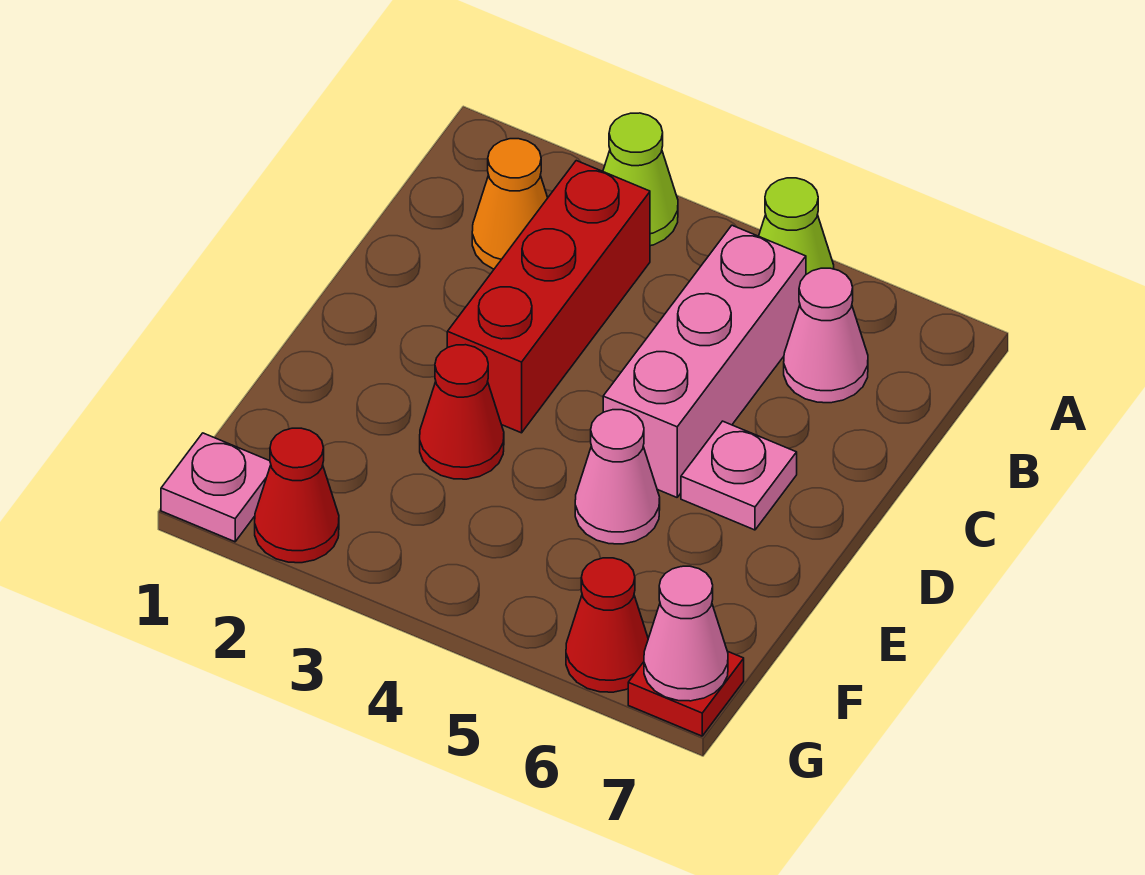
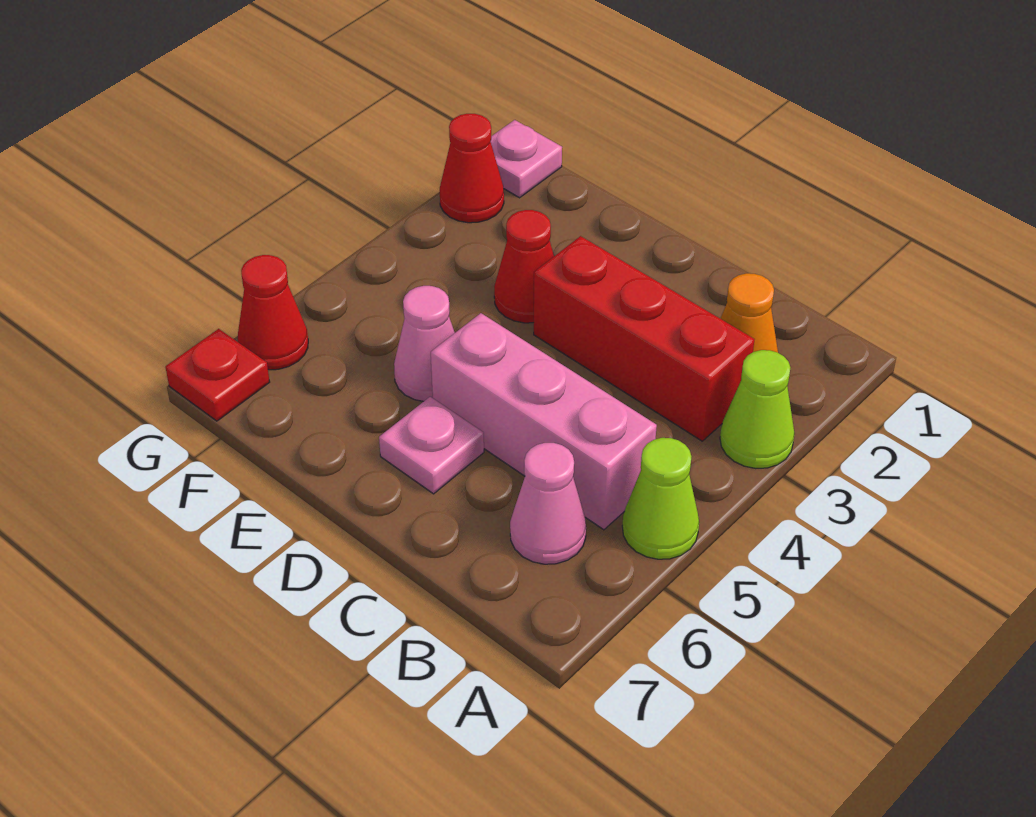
pink cone G7 level 2 -> none

